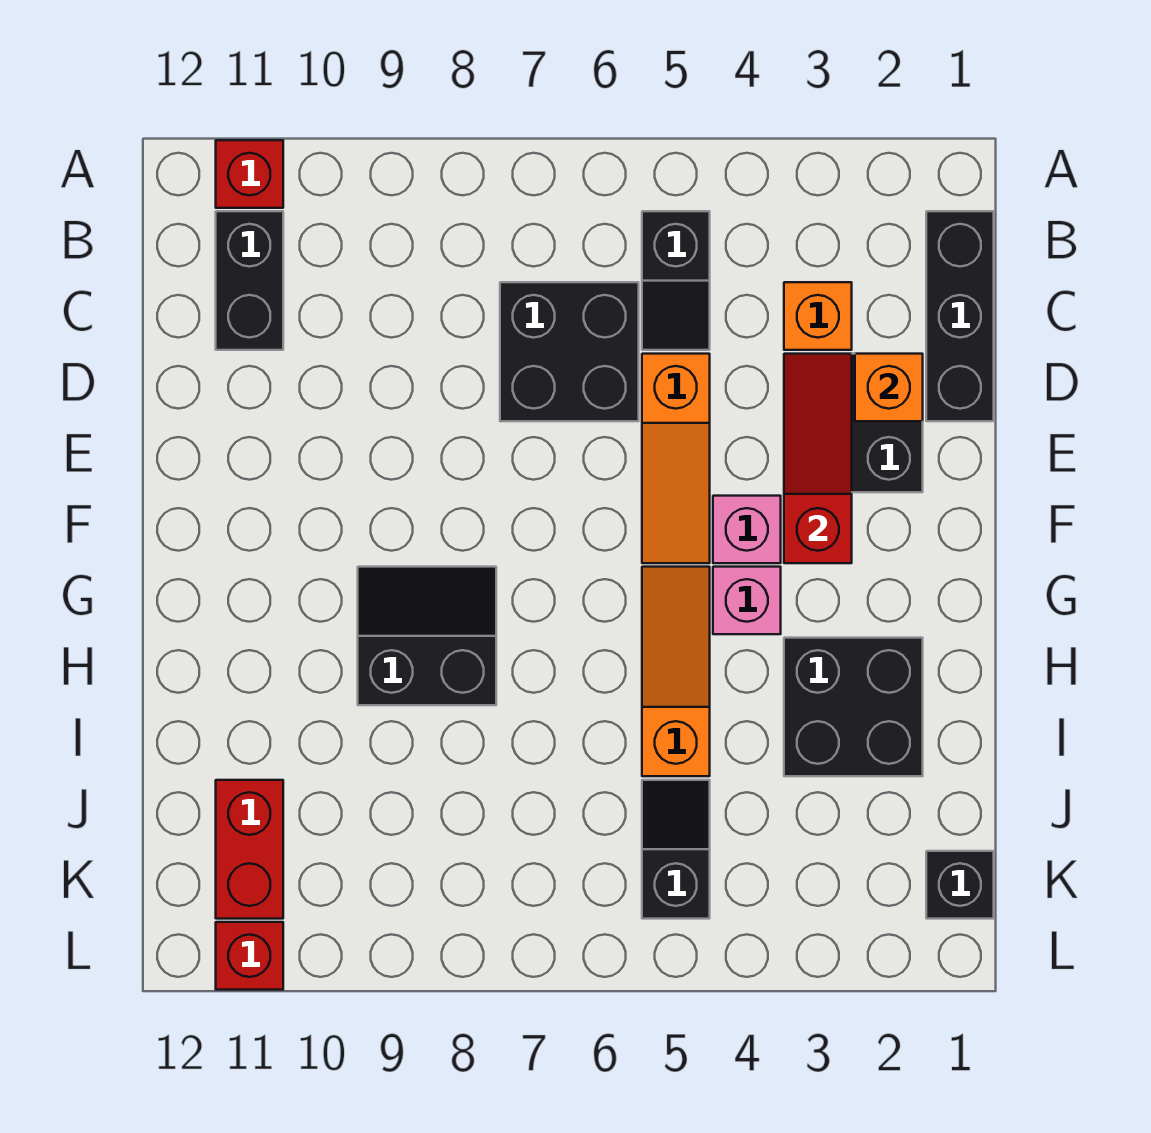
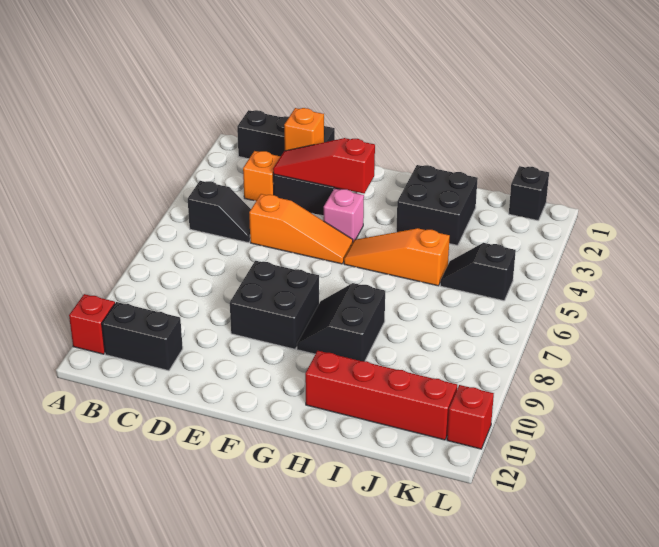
black brick C6:D7 level 1 -> black brick E8:F9 level 1
pink brick G4 level 1 -> none
red brick J11:K11 level 1 -> red brick H11:K11 level 1

